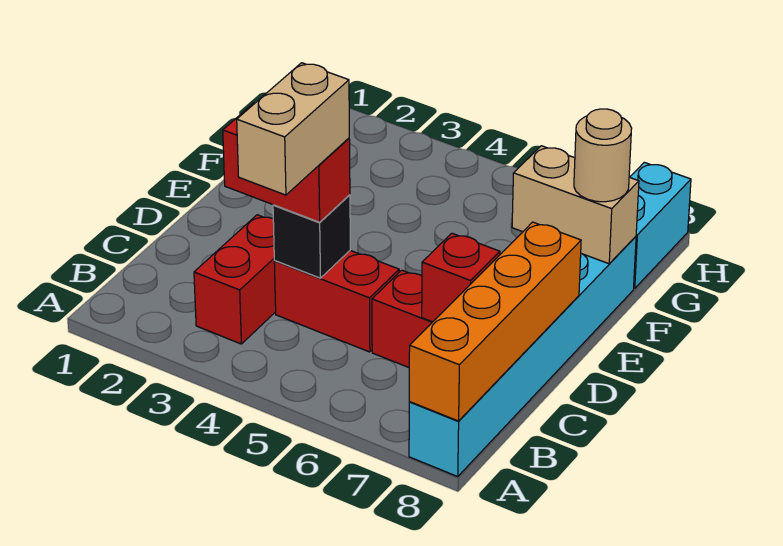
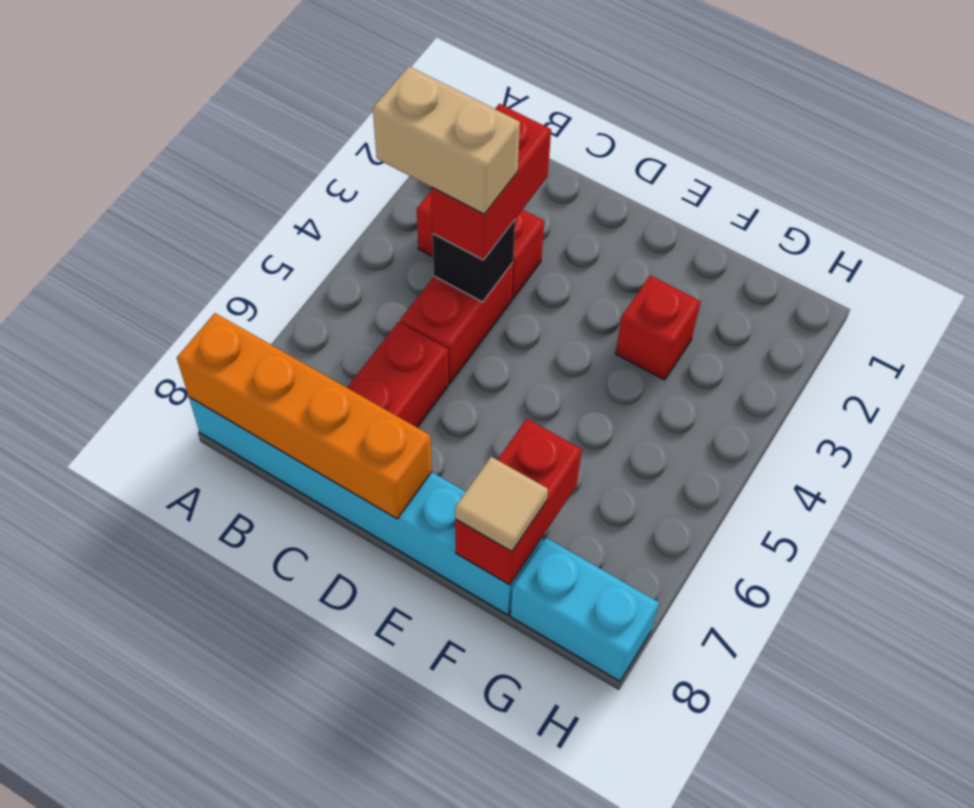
red brick C7 level 2 -> red brick F3 level 1
tan brick F7:F8 level 2 -> red brick F7:F8 level 2
tan round brick F8 level 3 -> tan tile F8 level 3

